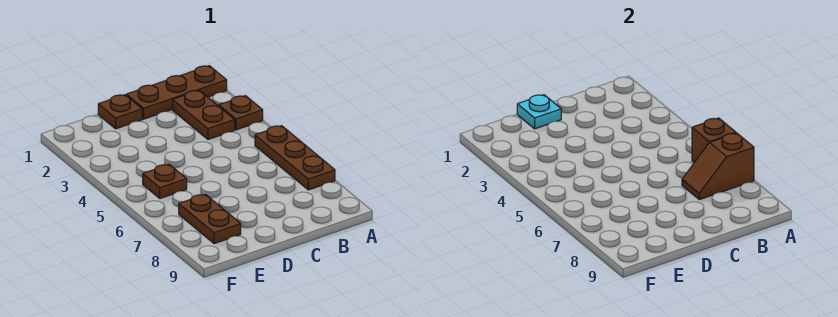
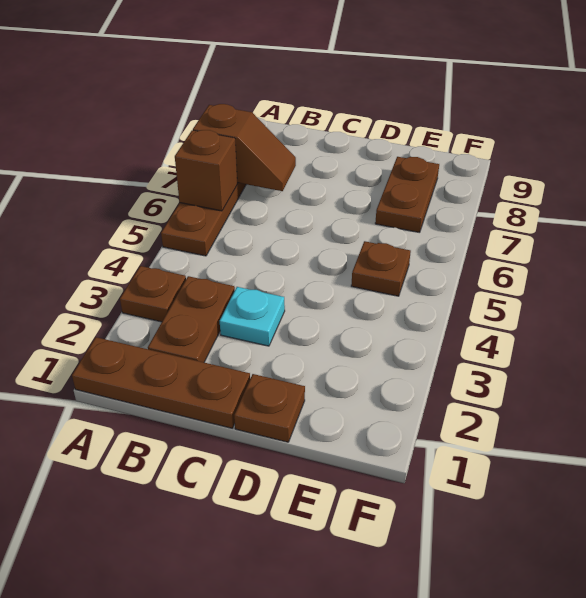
cyan plate D1 level 2 -> cyan plate C3 level 1

